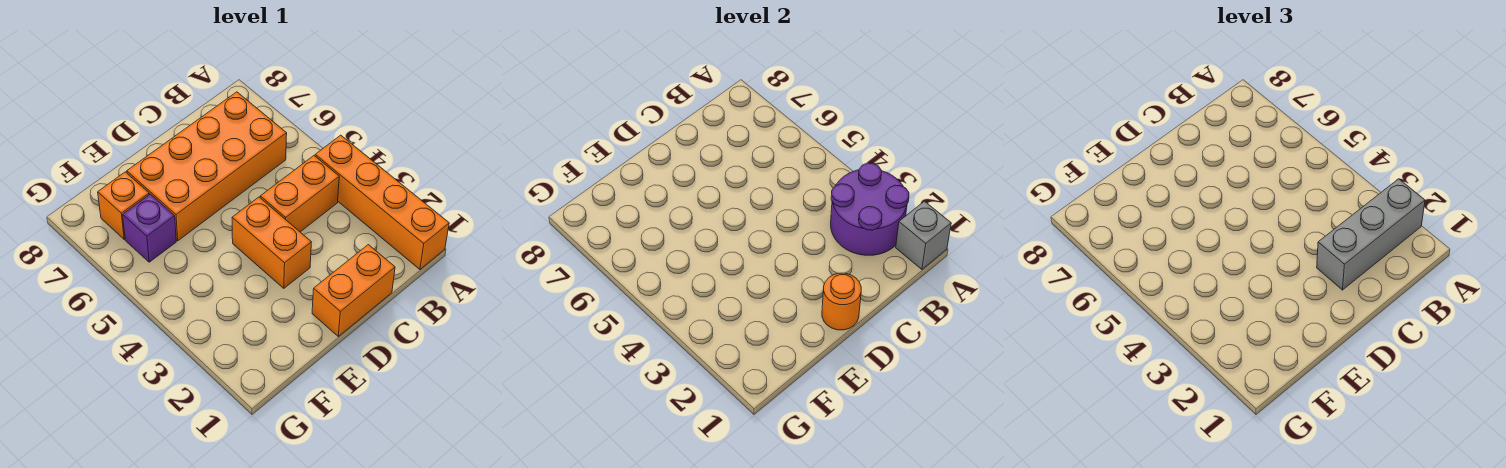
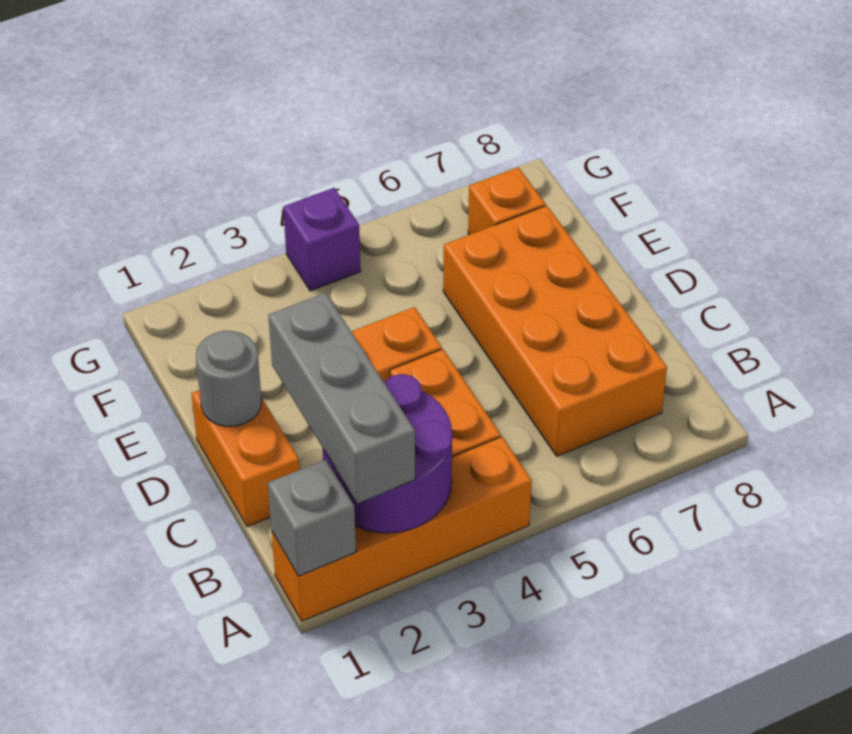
orange round brick D1 level 2 -> grey round brick D1 level 2
purple brick F6 level 1 -> purple brick G4 level 1

